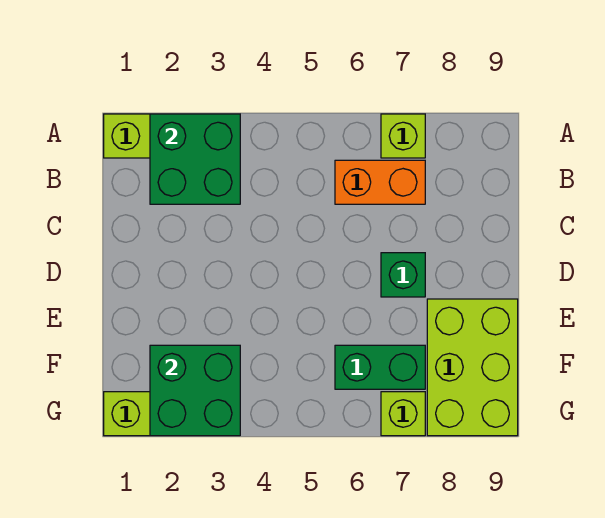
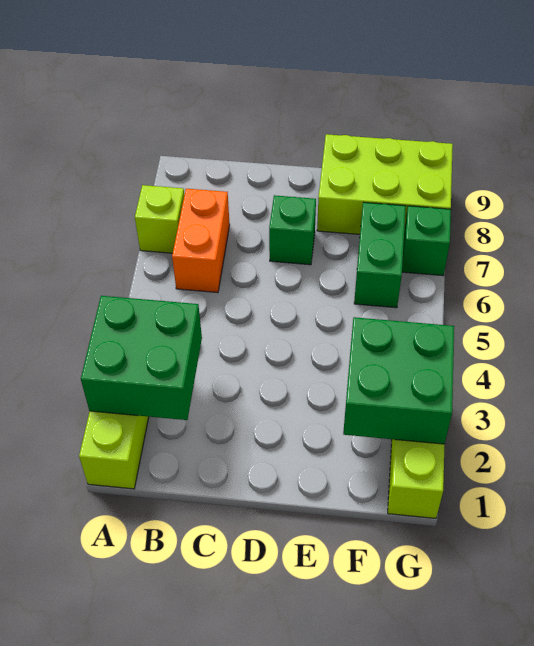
lime brick G7 level 1 -> green brick G7 level 1

